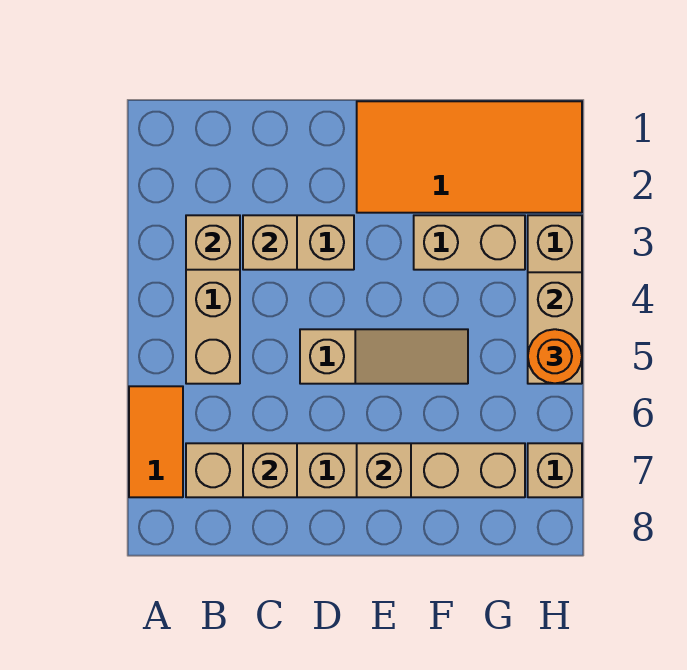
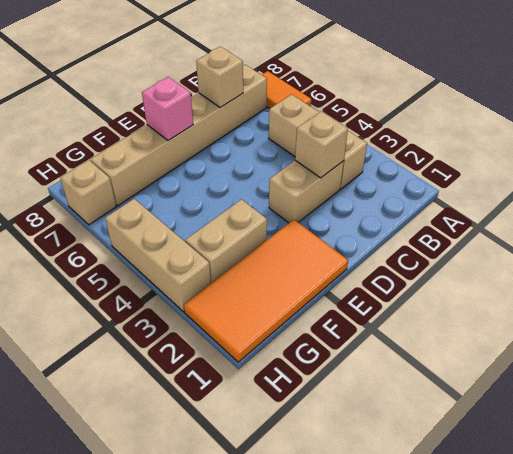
tan brick B3 level 2 -> none
tan slope D5:F5 level 1 top D -> none
tan brick E7 level 2 -> pink brick E7 level 2
tan brick H4:H5 level 2 -> none
orange round brick H5 level 3 -> none

